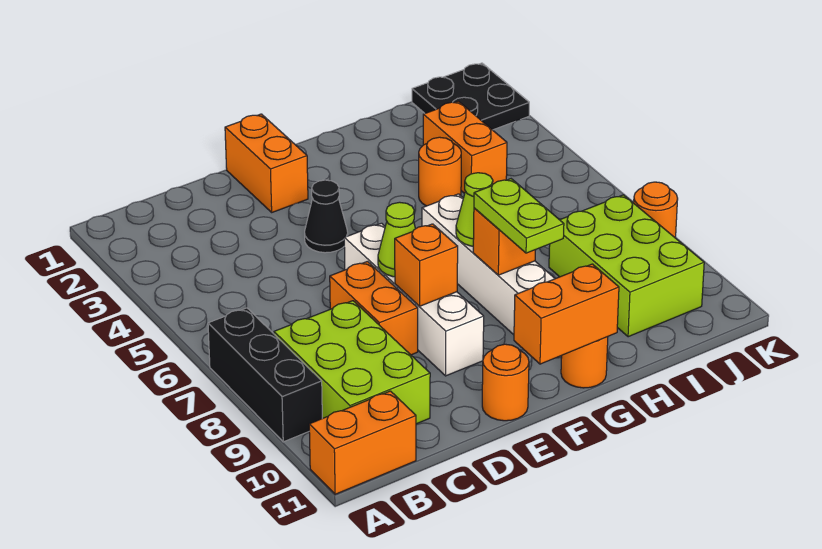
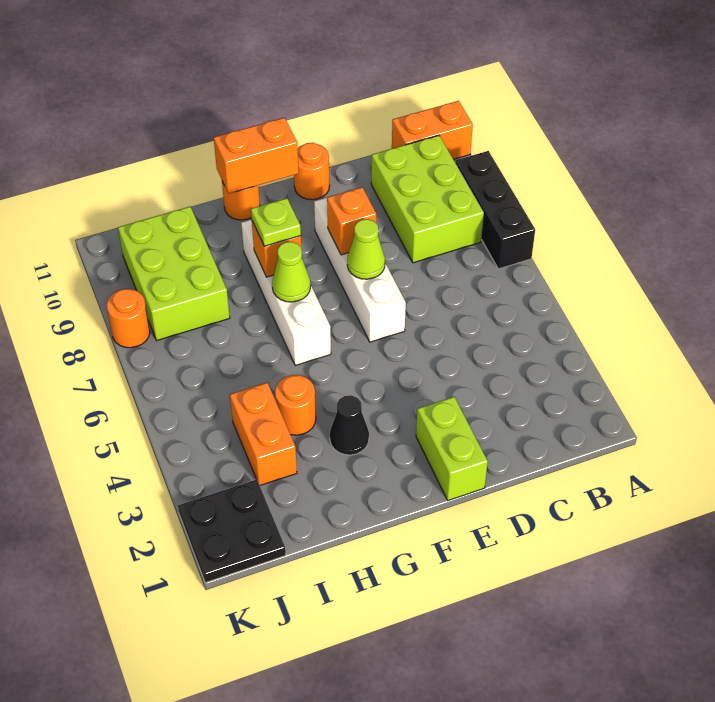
orange brick D7:D8 level 1 -> none
orange brick E1:E2 level 1 -> lime brick E1:E2 level 1
black cone E4 level 1 -> black cone G3 level 1
lime plate G8:G9 level 3 -> lime plate G8 level 3

